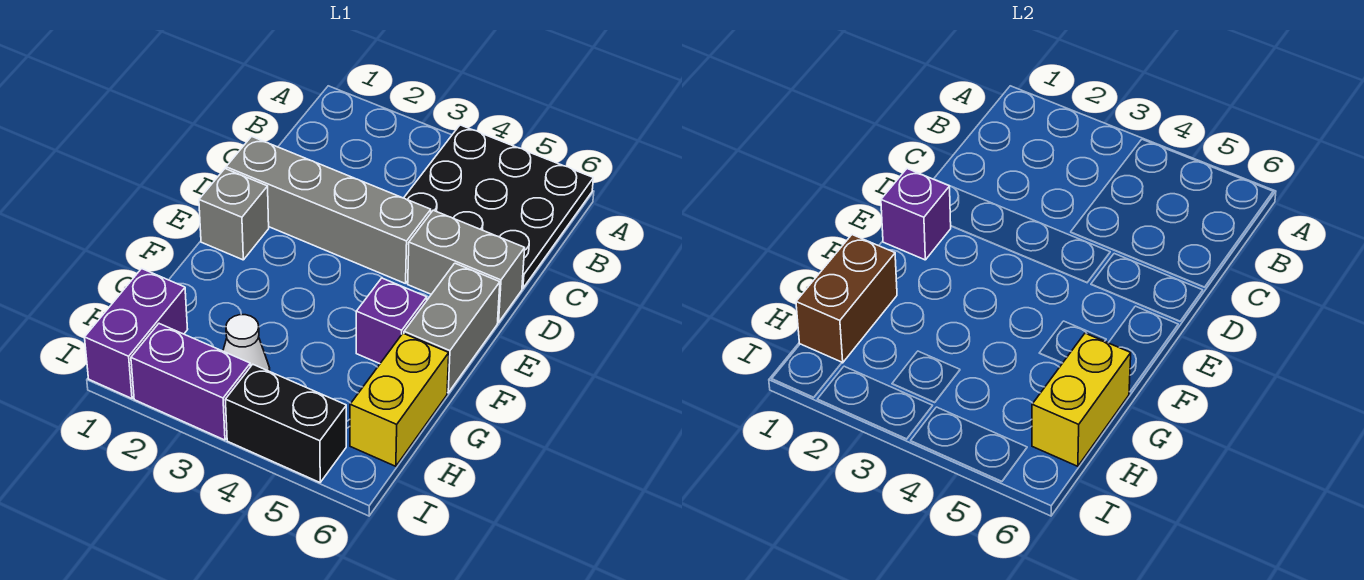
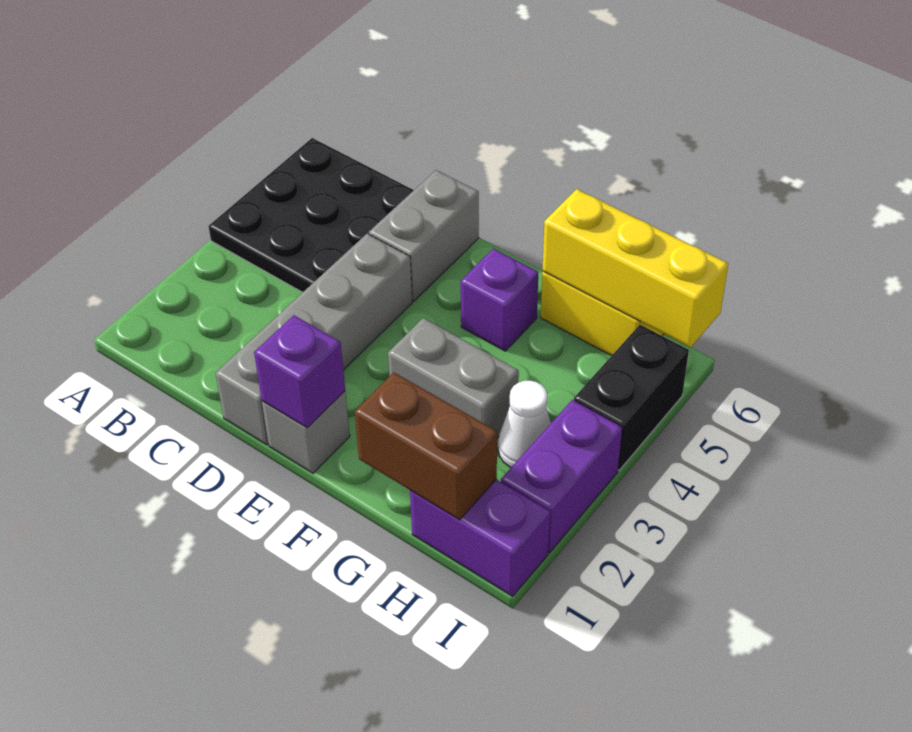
grey brick E6:F6 level 1 -> grey brick F3:G3 level 1
yellow brick G6:H6 level 2 -> yellow brick G6:I6 level 2

